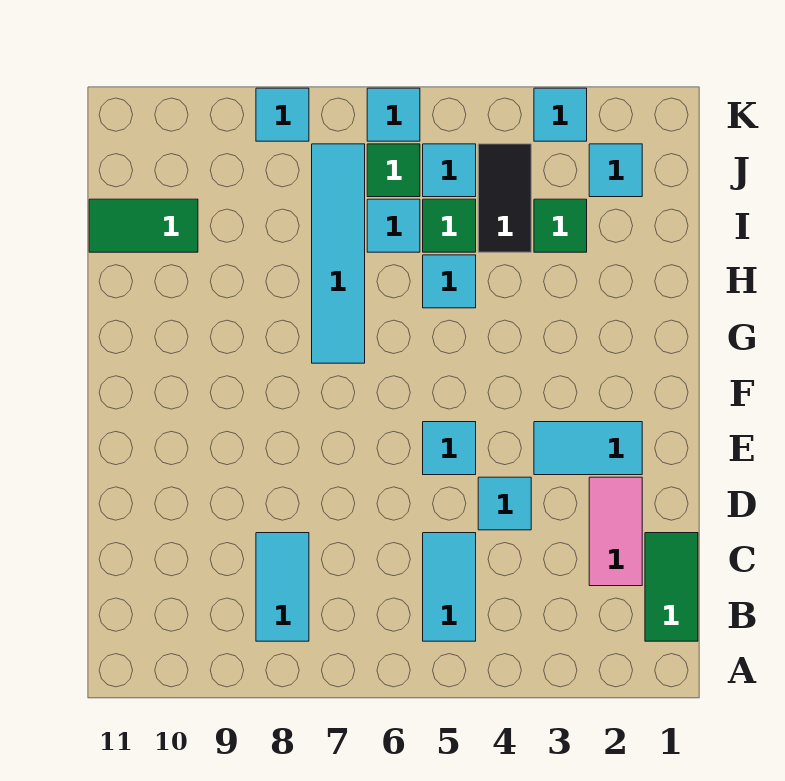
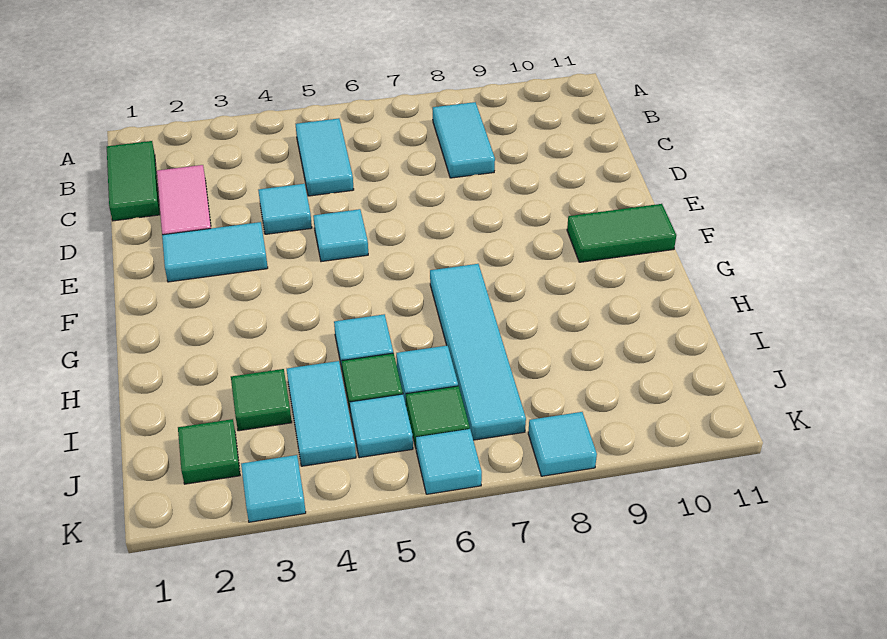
black tile I4:J4 level 1 -> cyan tile I4:J4 level 1
green tile I10:I11 level 1 -> green tile F10:F11 level 1
cyan tile J2 level 1 -> green tile J2 level 1

